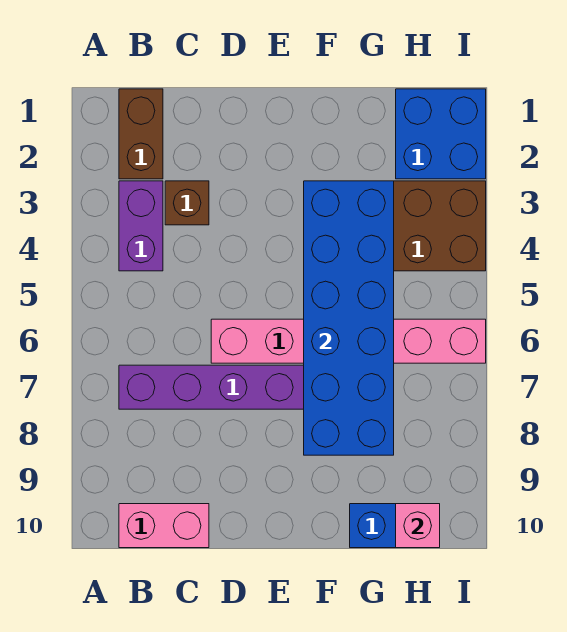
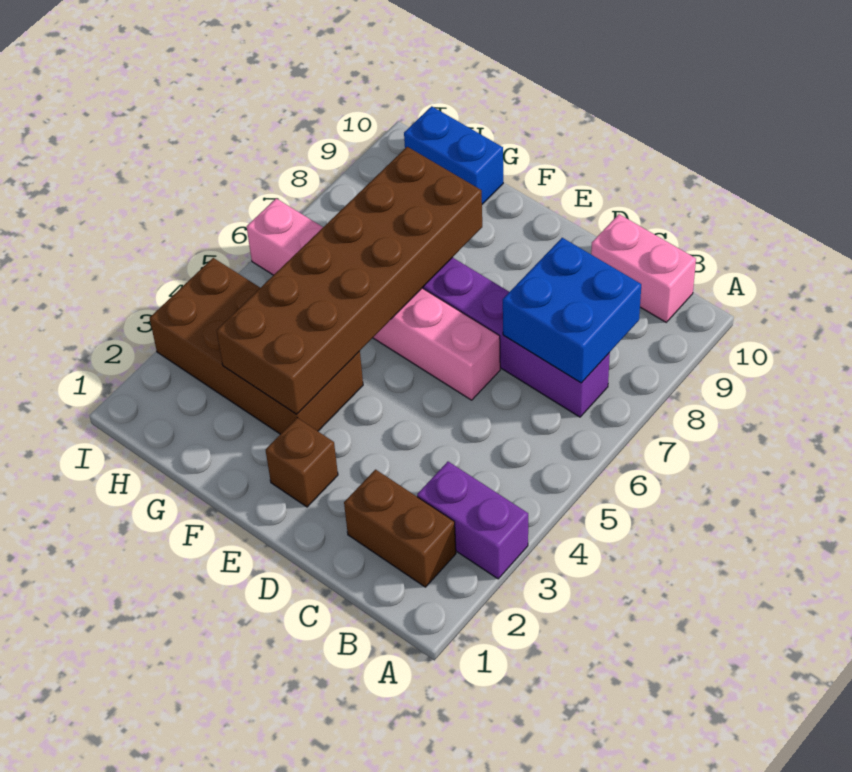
brown brick B1:B2 level 1 -> brown brick B2:C2 level 1
purple brick B3:B4 level 1 -> purple brick A3:B3 level 1
brown brick C3 level 1 -> brown brick E2 level 1
blue brick F3:G8 level 2 -> brown brick F3:G8 level 2
blue brick H1:I2 level 1 -> blue brick B7:C8 level 2
pink brick H10 level 2 -> none

